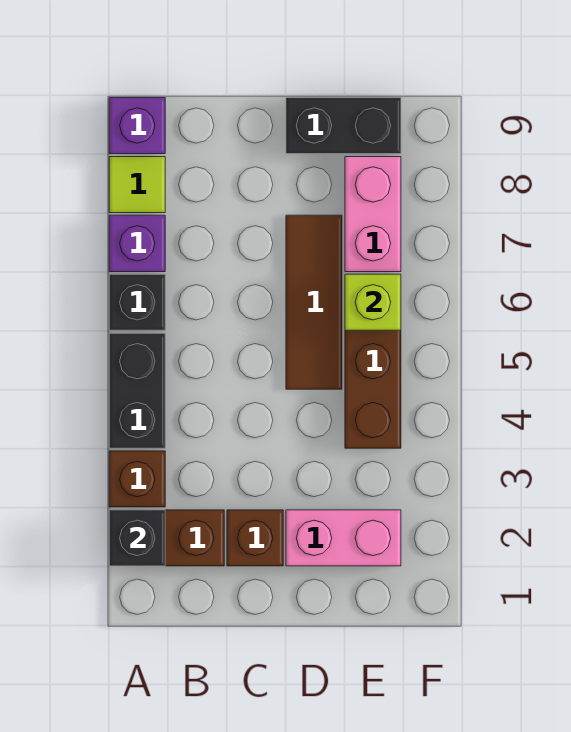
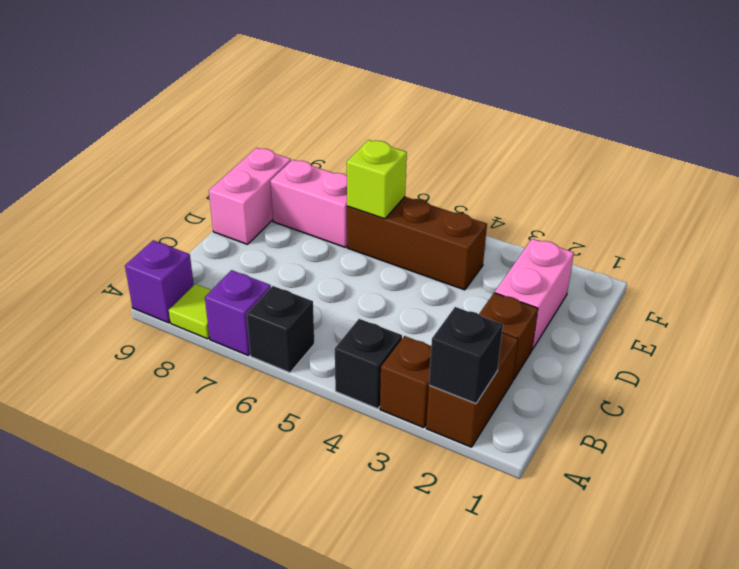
black brick A4:A5 level 1 -> black brick A4 level 1
brown tile D5:D7 level 1 -> none
black brick D9:E9 level 1 -> pink brick D9:E9 level 1

